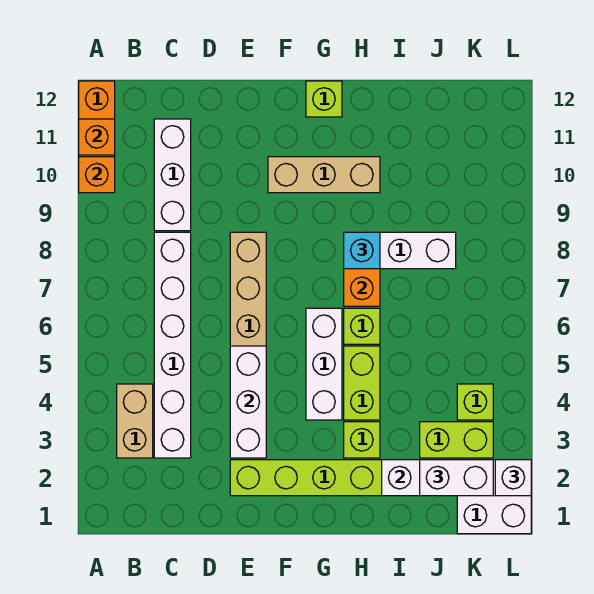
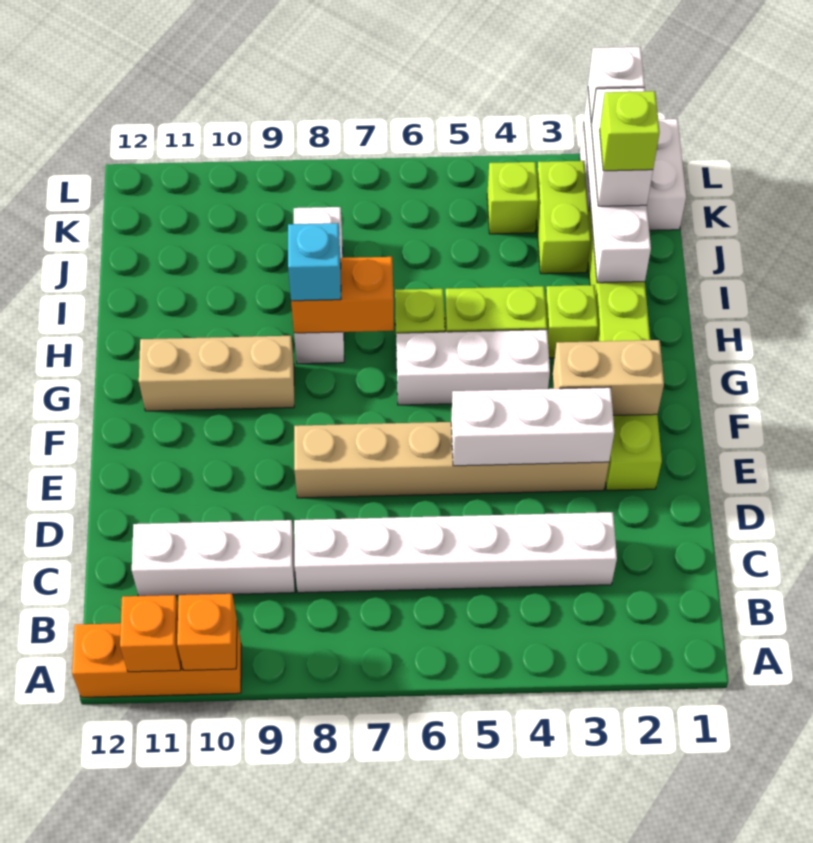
tan brick B3:B4 level 1 -> tan brick F2:F3 level 2
tan brick F10:H10 level 1 -> tan brick G9:G11 level 1
lime brick G12 level 1 -> lime brick J2 level 4

